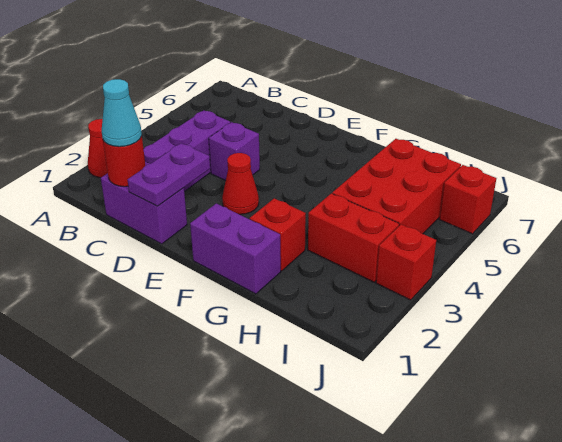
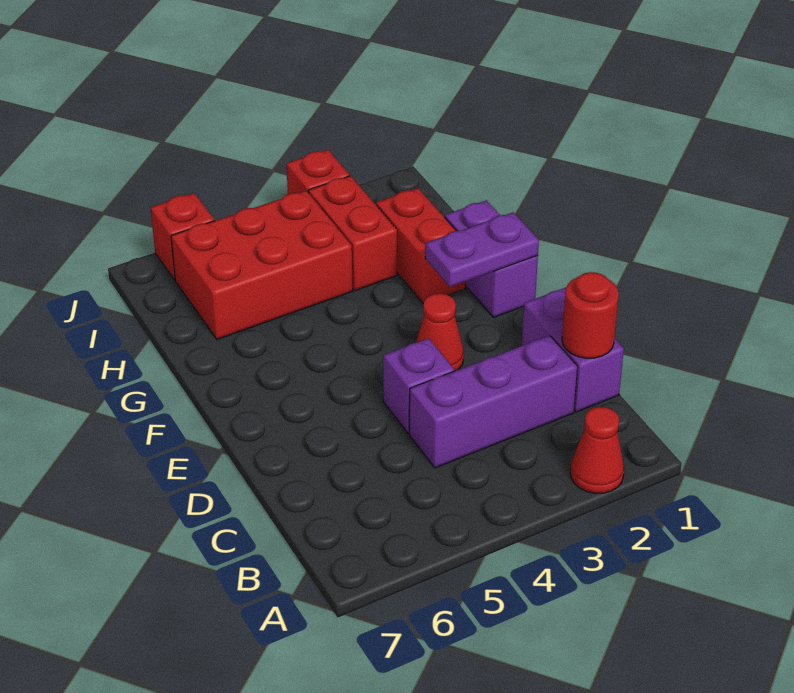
cyan cone C1 level 3 -> none
purple plate D1:D2 level 2 -> purple plate F1:F2 level 2
red brick G2 level 1 -> red brick G2:H2 level 1

